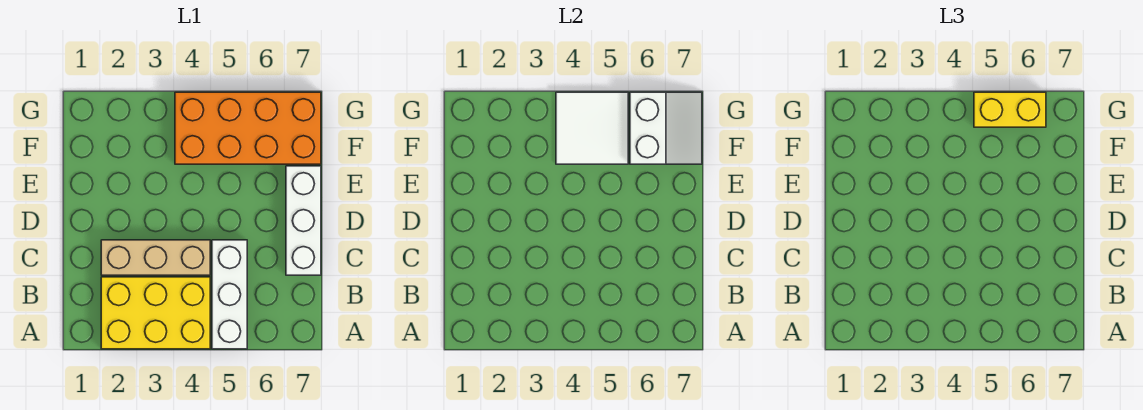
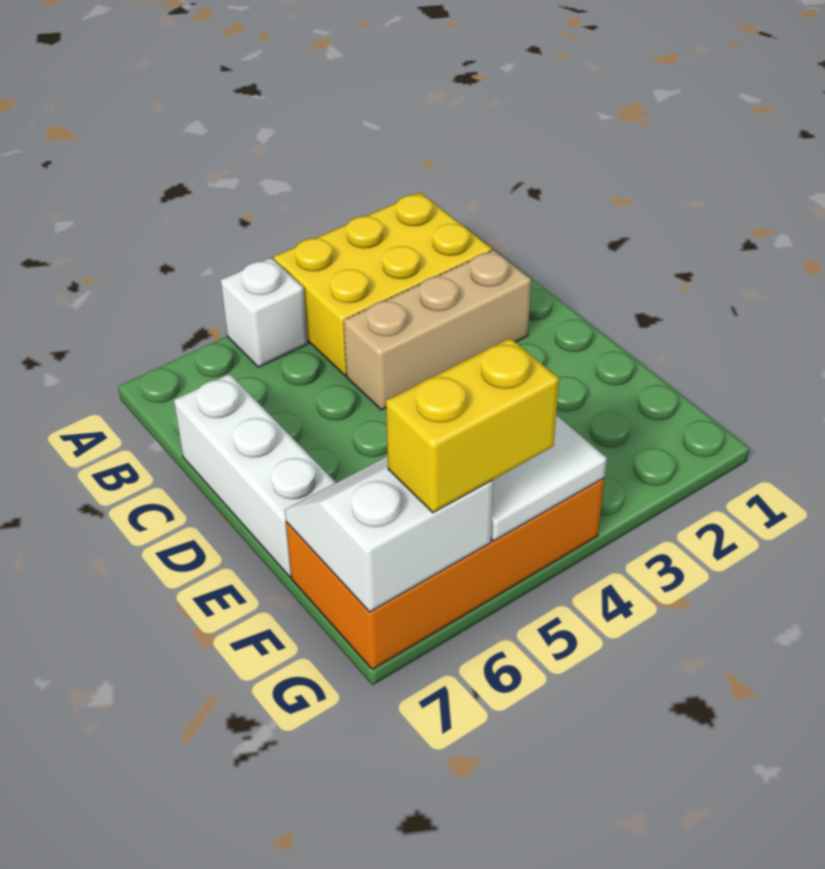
white brick A5:C5 level 1 -> white brick A5 level 1
white slope F6:G7 level 2 top 6 -> white slope F6:G7 level 2 top G

